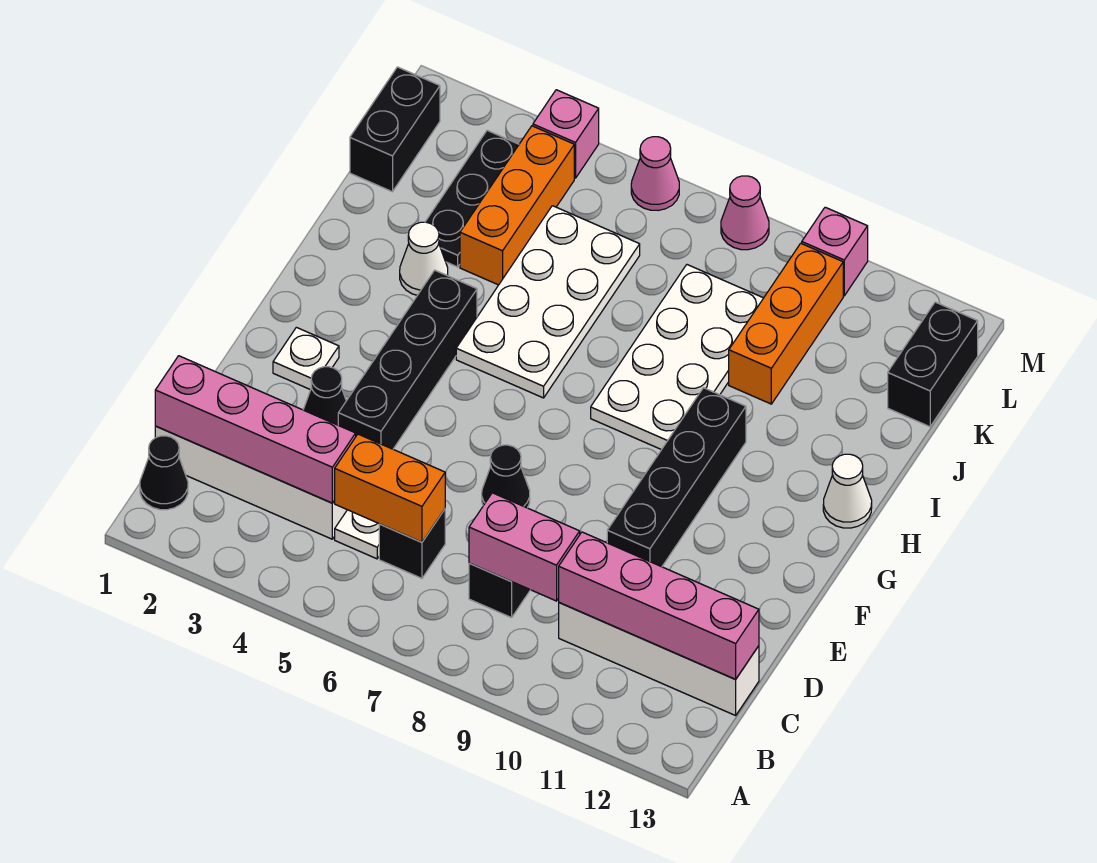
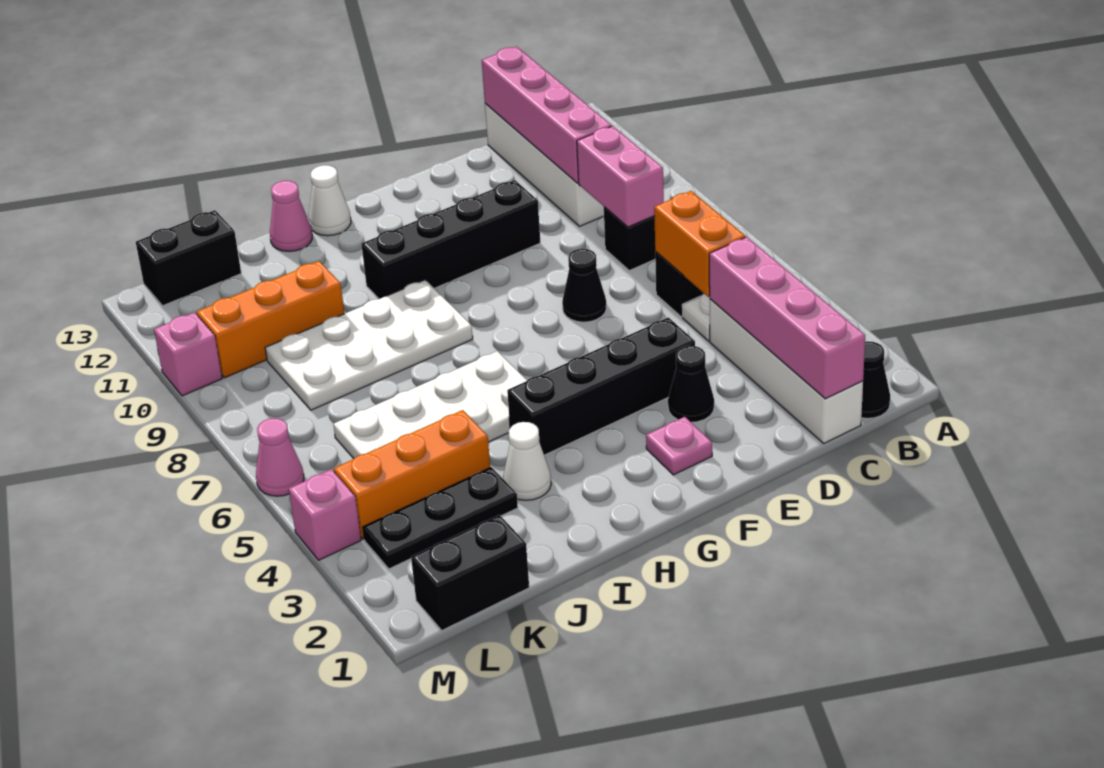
white plate F2 level 1 -> pink plate F2 level 1
pink cone M8 level 1 -> pink cone I13 level 1

